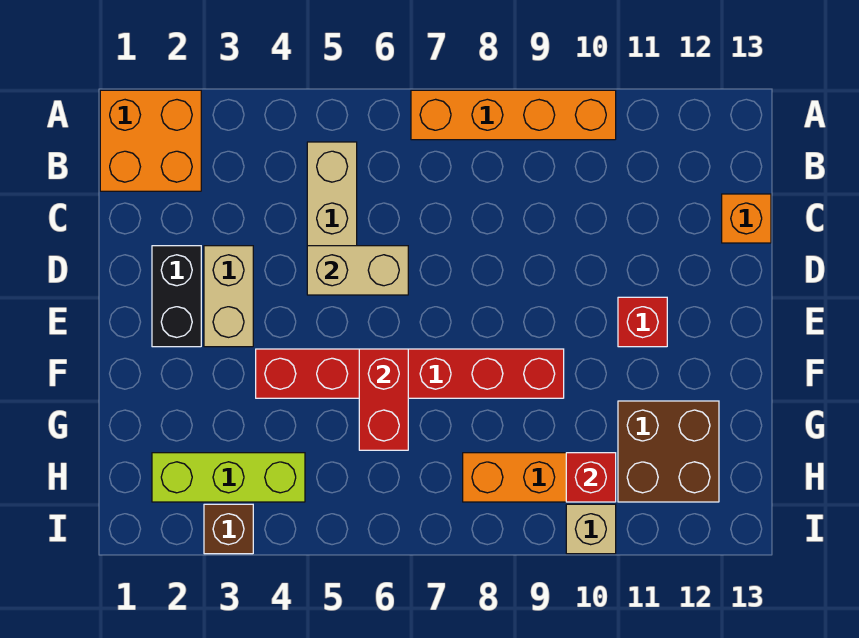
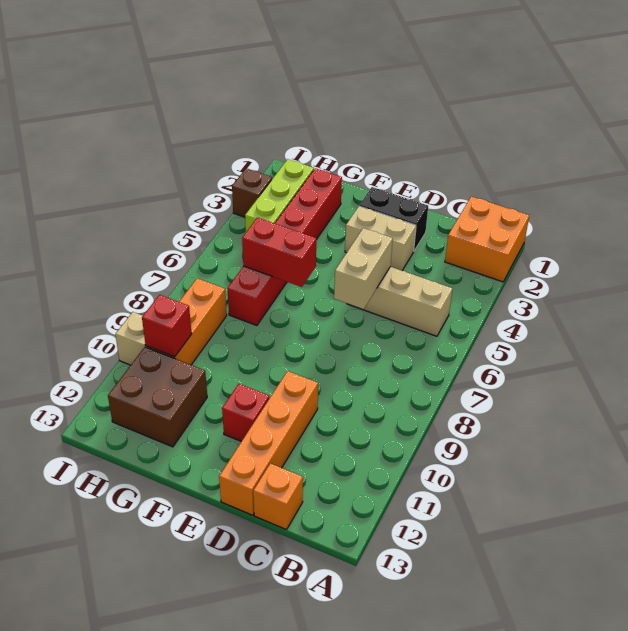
orange brick A7:A10 level 1 -> orange brick D10:D13 level 1
red brick F4:F9 level 1 -> red brick G2:G7 level 1

